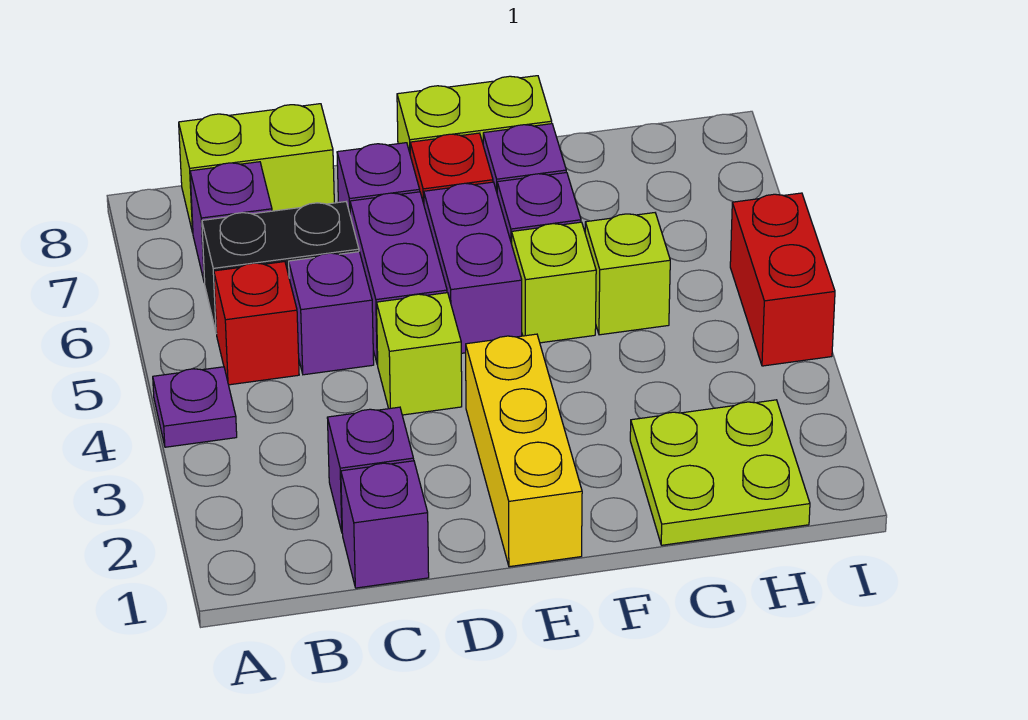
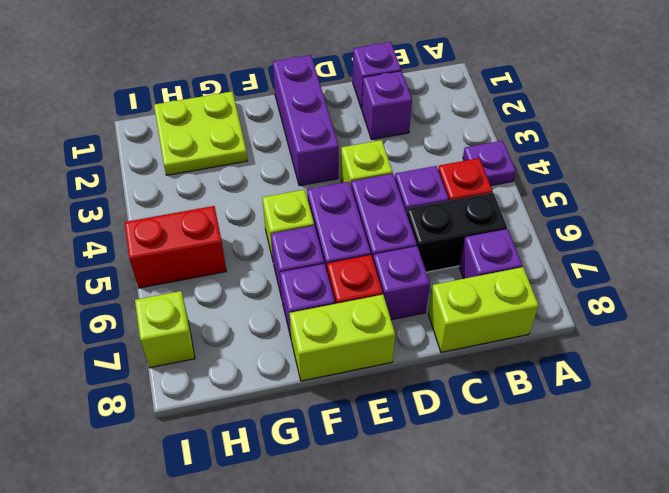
yellow brick E1:E3 level 1 -> purple brick E1:E3 level 1
lime brick G5 level 1 -> lime brick I7 level 1
red brick I4:I5 level 1 -> red brick H5:I5 level 1

